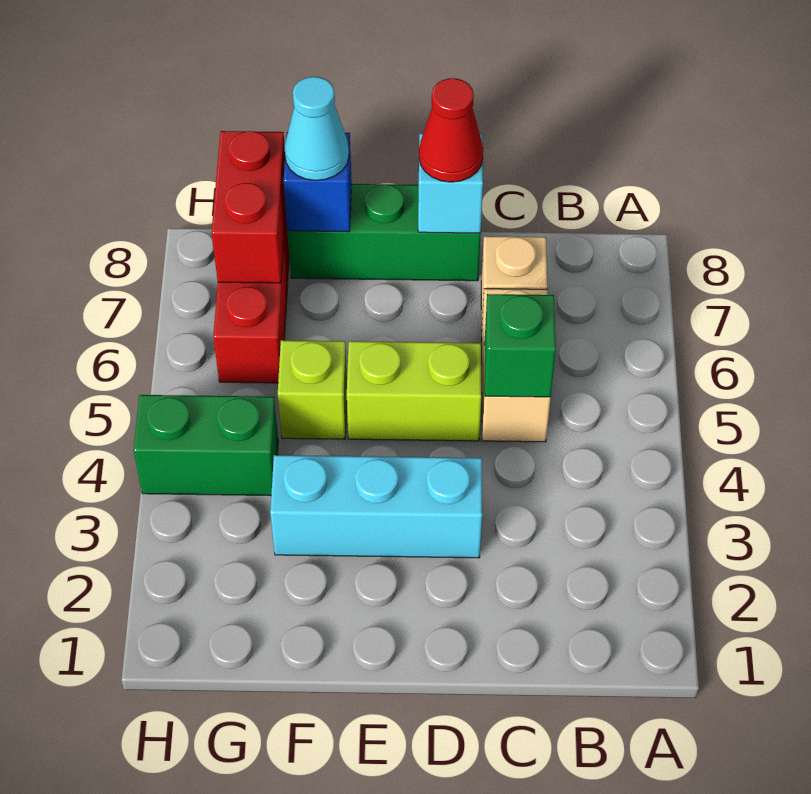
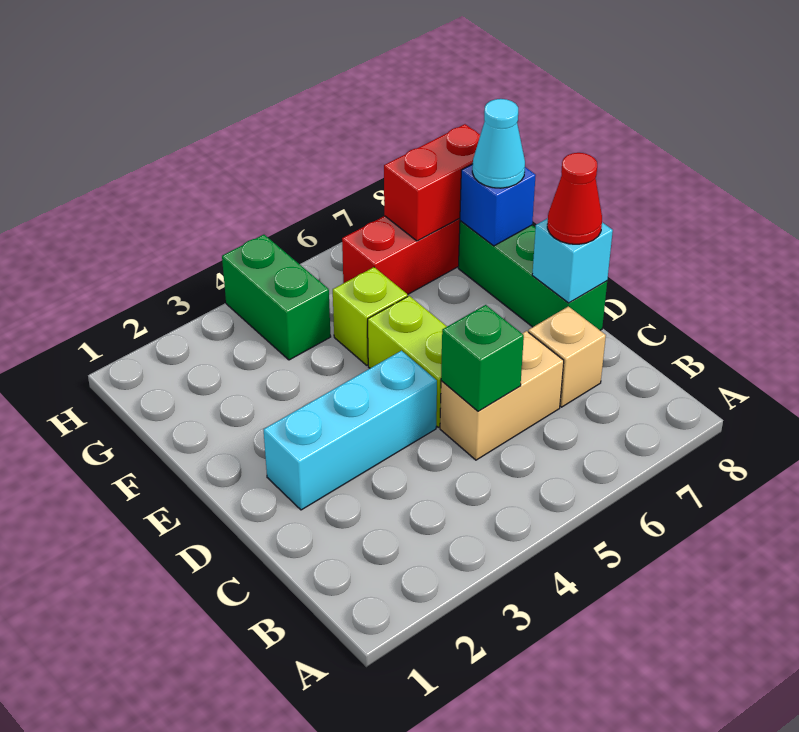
cyan brick D3:F3 level 1 -> cyan brick D2:D4 level 1

